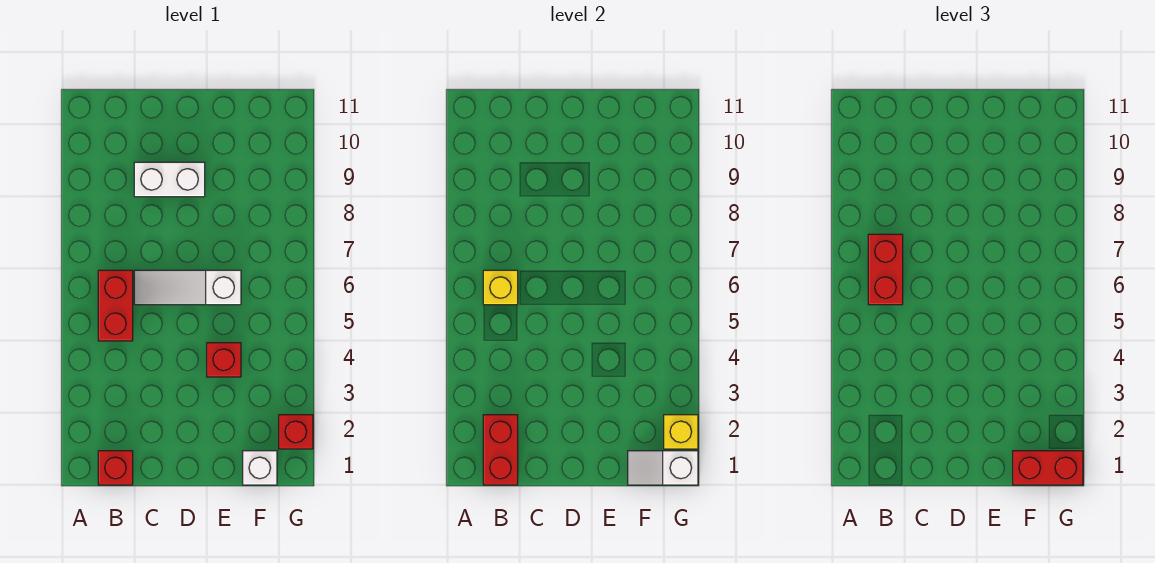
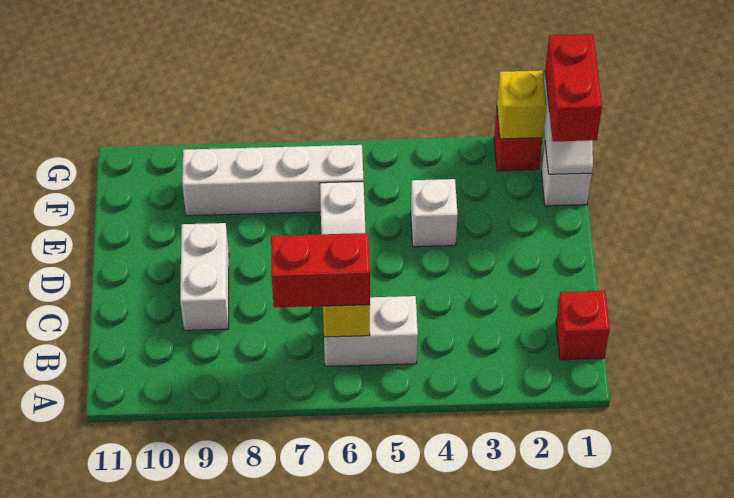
red brick B1:B2 level 2 -> none
red brick B5:B6 level 1 -> white brick B5:B6 level 1
red brick E4 level 1 -> white brick E4 level 1
none -> white brick F6:F9 level 1

